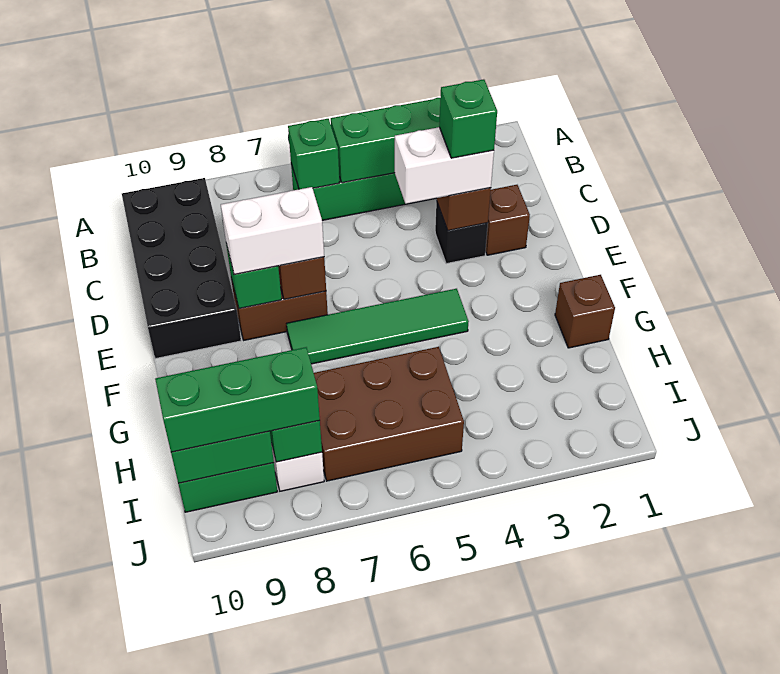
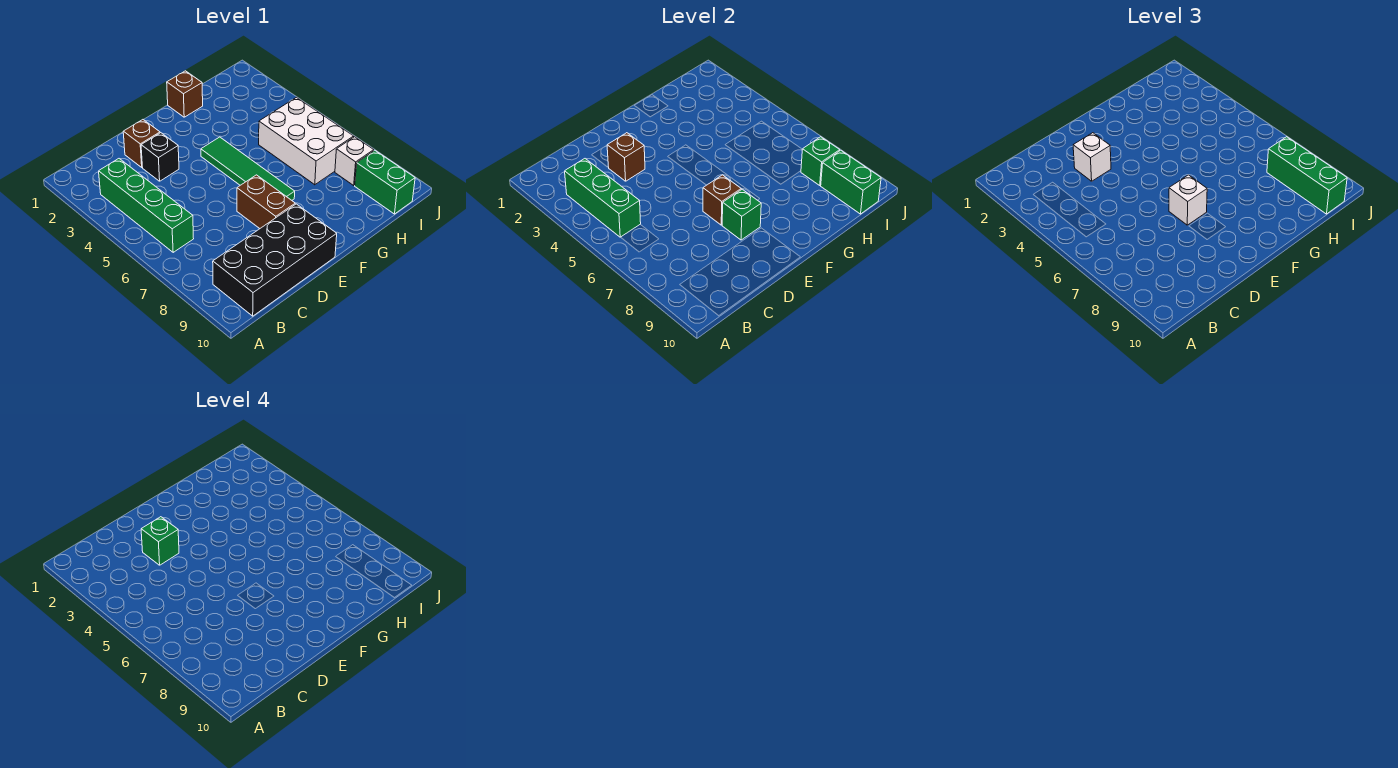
green brick B6 level 2 -> none
white brick D3:D4 level 3 -> white brick D3 level 3
white brick E7:E8 level 3 -> white brick E7 level 3
brown brick H5:I7 level 1 -> white brick H5:I7 level 1

